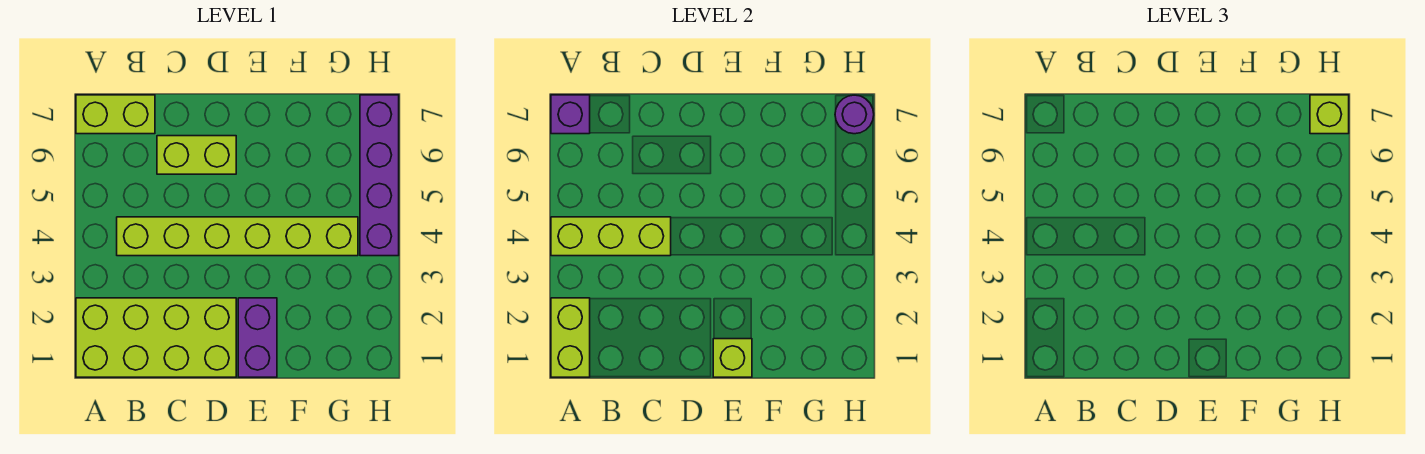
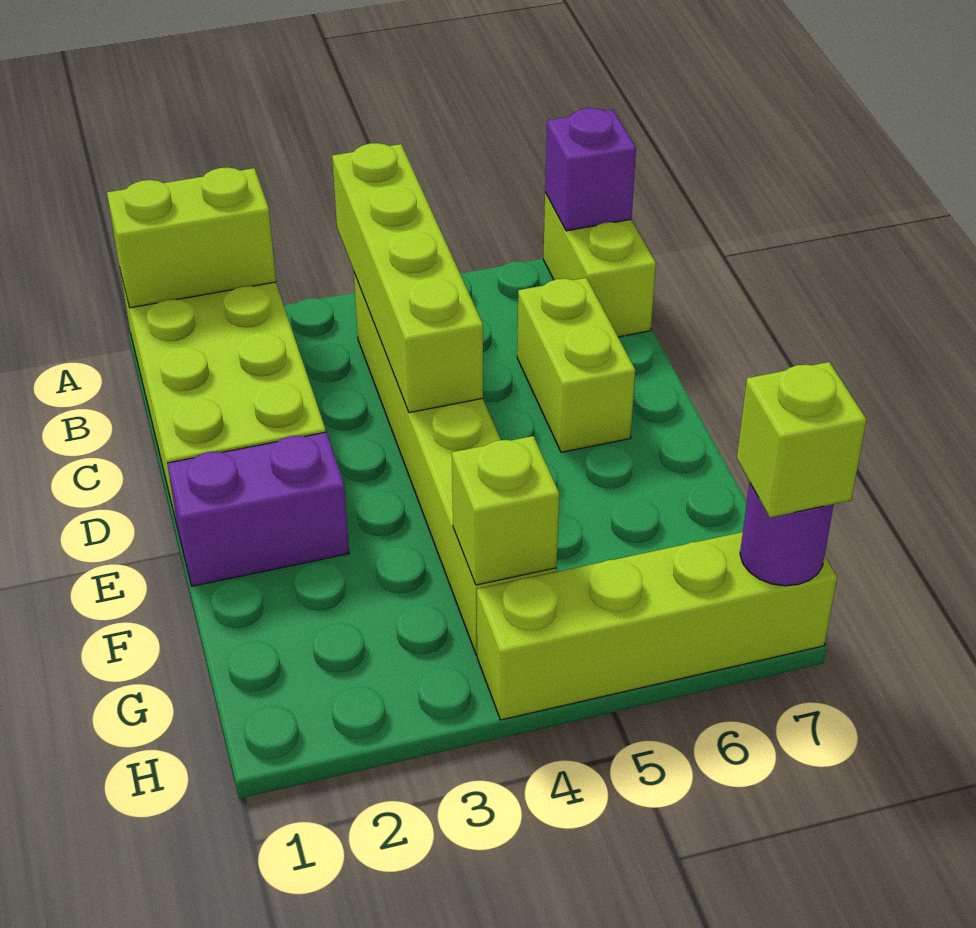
lime brick A4:C4 level 2 -> lime brick A4:D4 level 2
lime brick E1 level 2 -> lime brick G4 level 2
purple brick H4:H7 level 1 -> lime brick H4:H7 level 1

